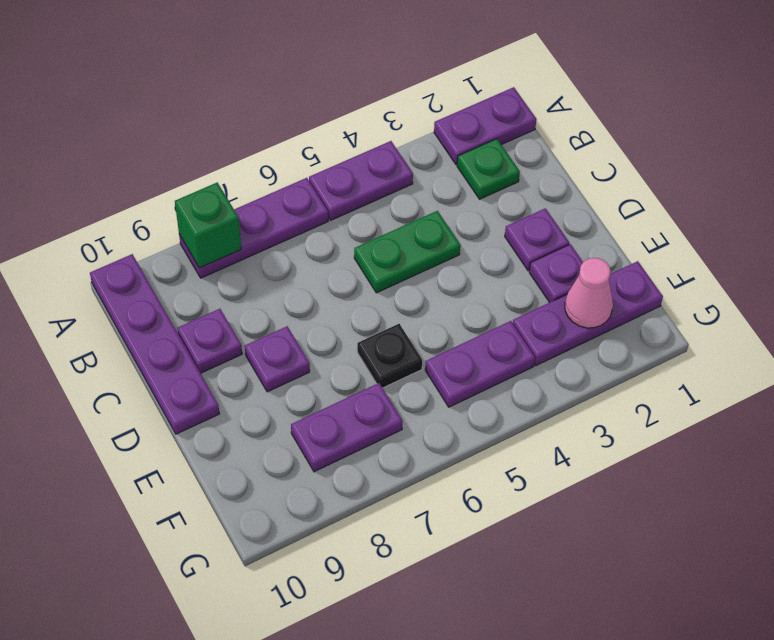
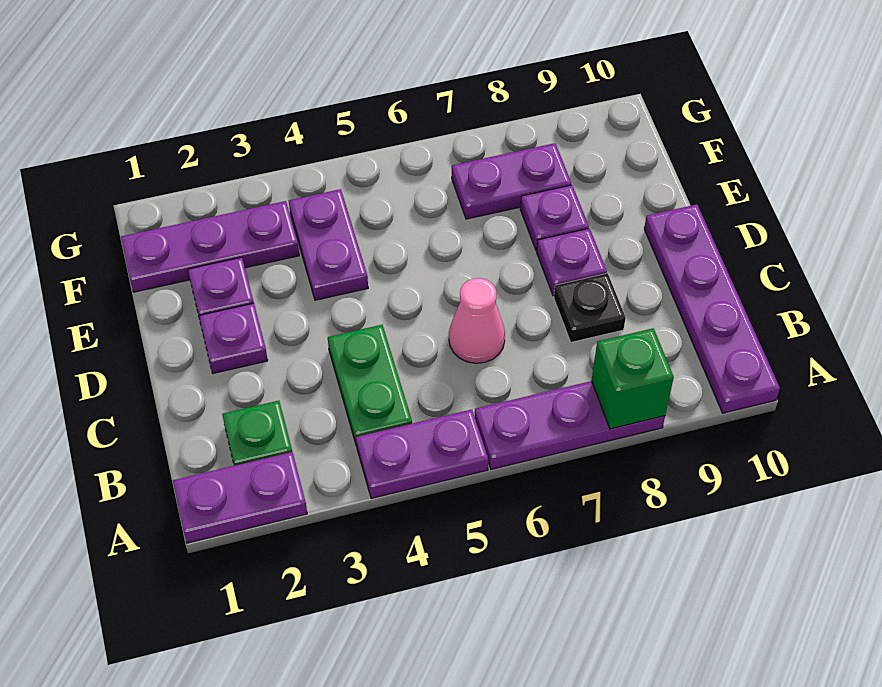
green plate C4:C5 level 1 -> green plate B4:C4 level 1
purple plate C9 level 1 -> purple plate E8 level 1
black plate E6 level 1 -> black plate C8 level 1
pink cone F2 level 2 -> pink cone C6 level 1
purple plate F4:F5 level 1 -> purple plate E4:F4 level 1

